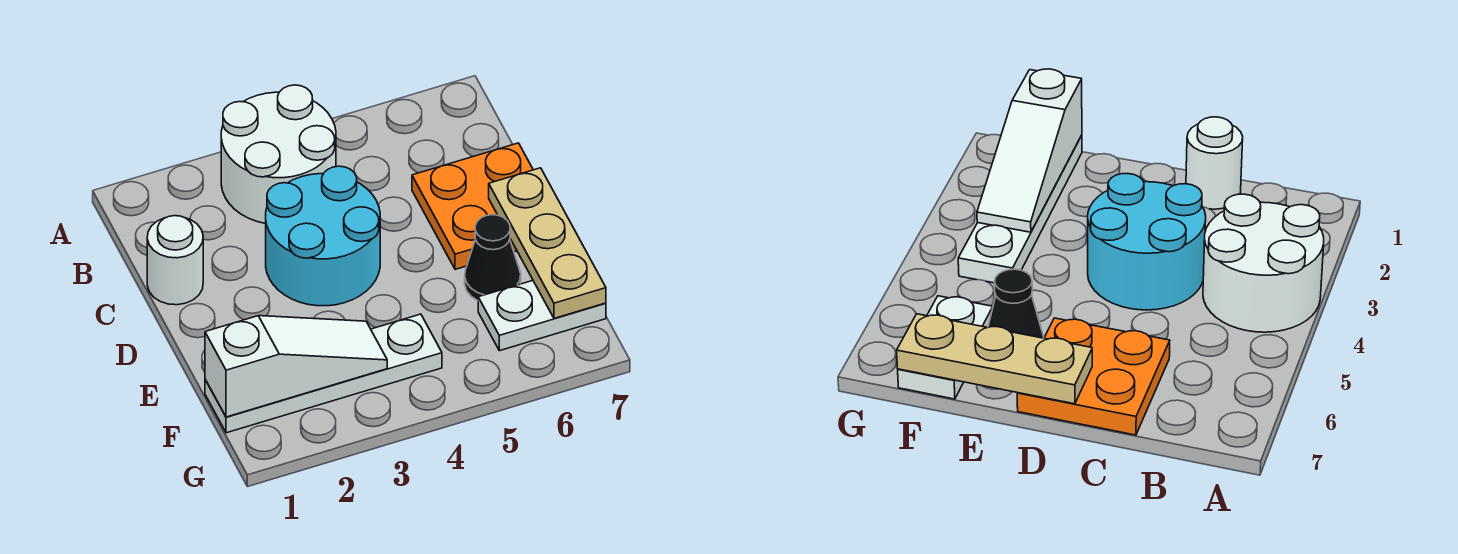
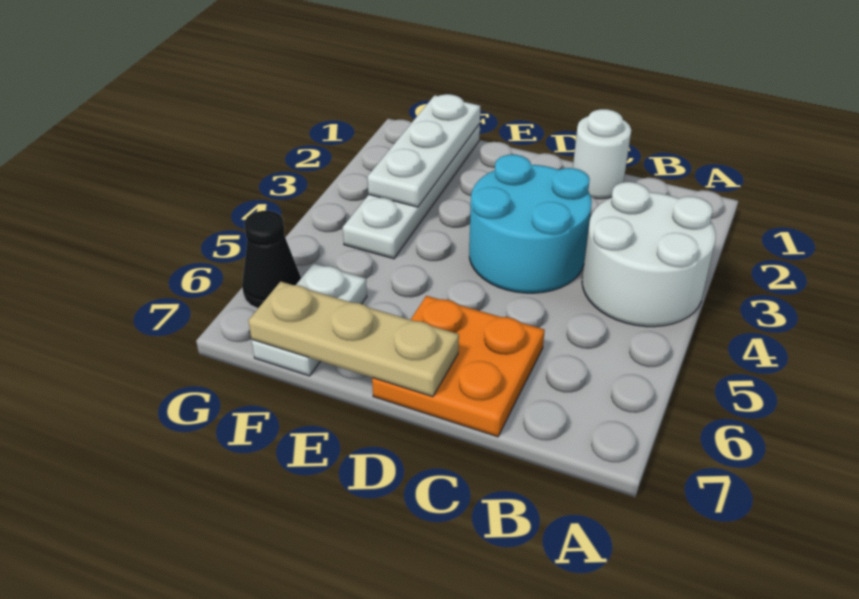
black cone E6 level 1 -> black cone G6 level 1
white slope F1:F3 level 2 top 1 -> white plate F1:F3 level 2

